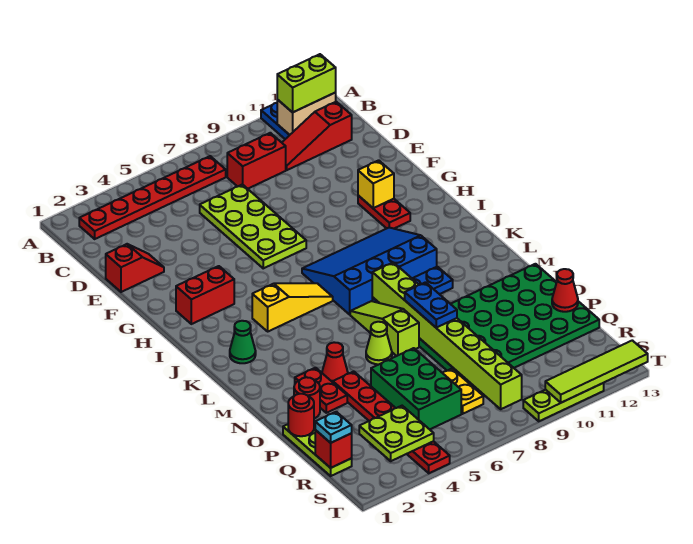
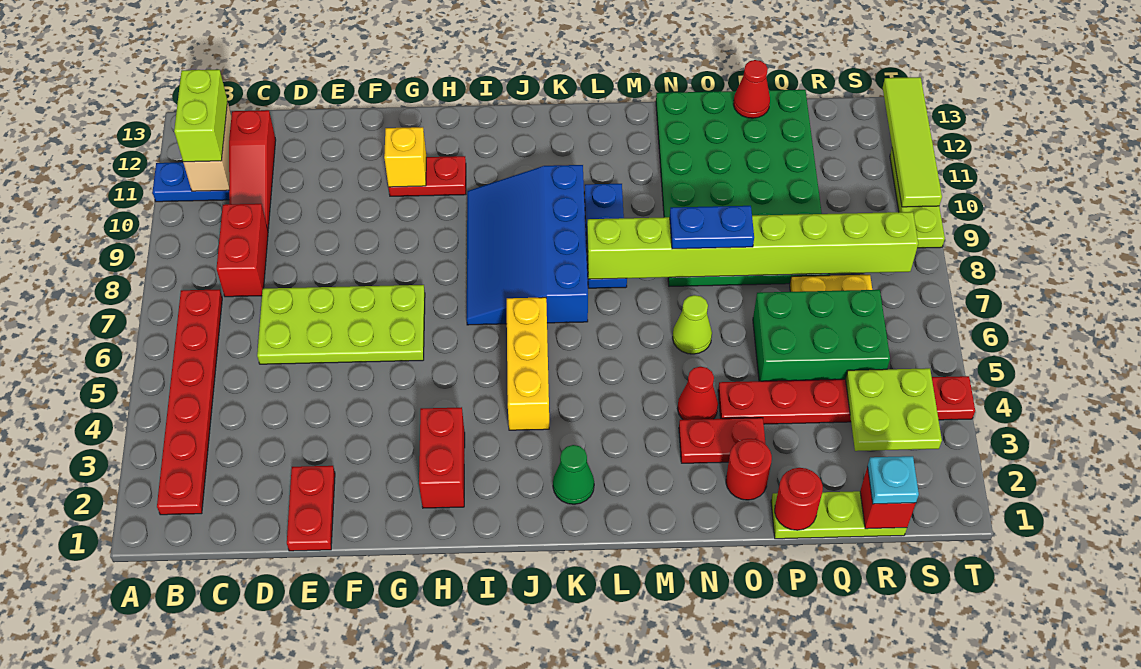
red slope E1:E2 level 1 top 1 -> red plate E1:E2 level 1
yellow slope J4:J6 level 1 top 4 -> yellow brick J4:J6 level 1
lime slope L7:N7 level 1 top N -> none

